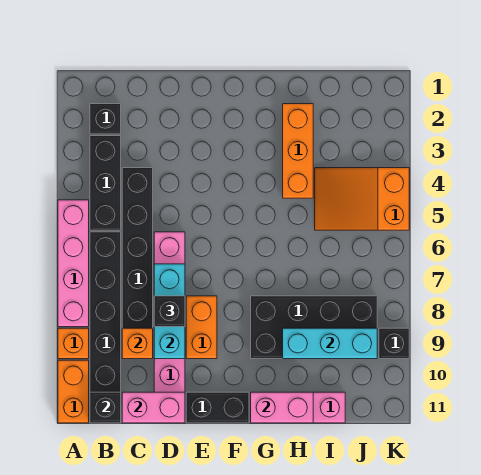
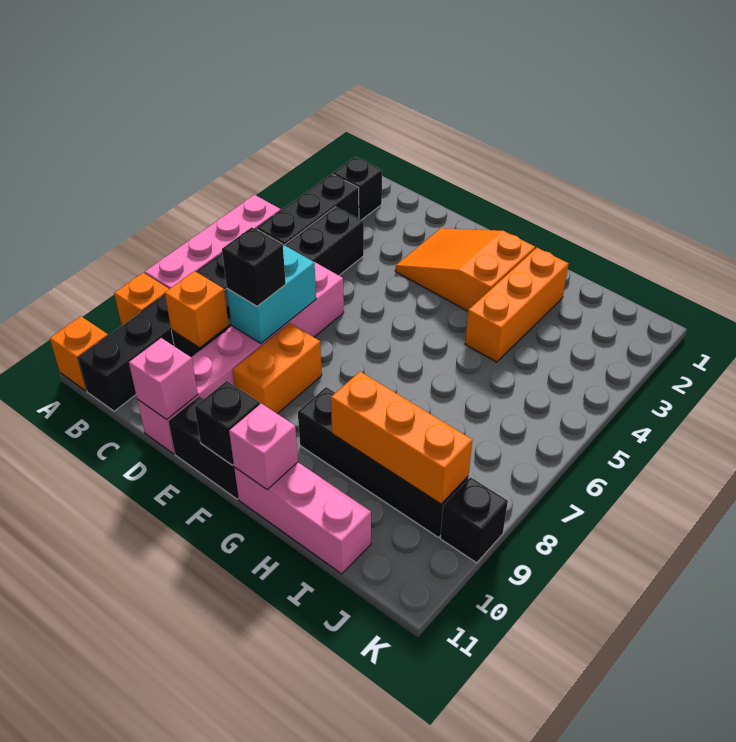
orange brick A10:A11 level 1 -> orange brick A11 level 1
black brick B11 level 2 -> black brick F11 level 2
pink brick C11:D11 level 2 -> pink brick D11 level 2
cyan brick D7:D9 level 2 -> cyan brick D7:D8 level 2
black brick G8:J9 level 1 -> black brick G9:J9 level 1
pink brick G11:H11 level 2 -> pink brick G11 level 2
cyan brick H9:J9 level 2 -> orange brick H9:J9 level 2
orange slope I4:K5 level 1 top K -> orange slope E2:G3 level 1 top G

